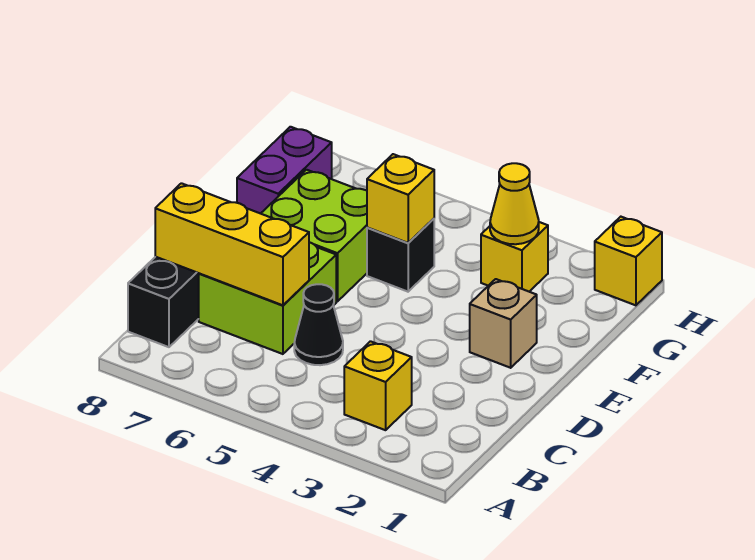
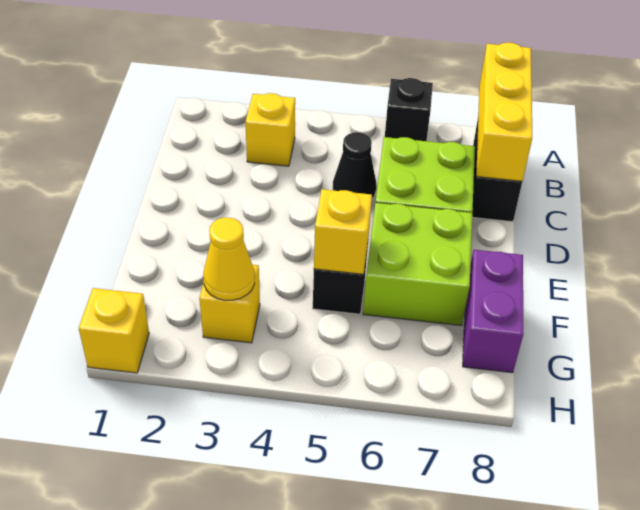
none -> black brick A6 level 1
yellow brick C6:C8 level 2 -> yellow brick A8:C8 level 2
tan brick E2 level 1 -> none

